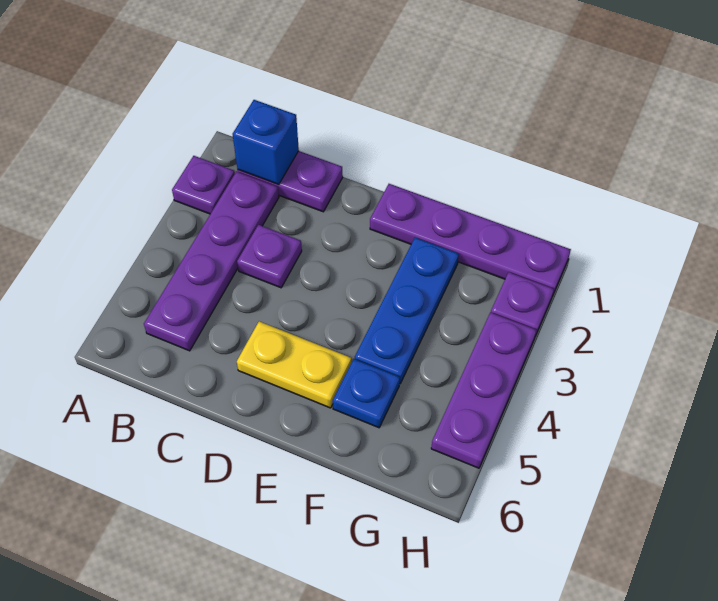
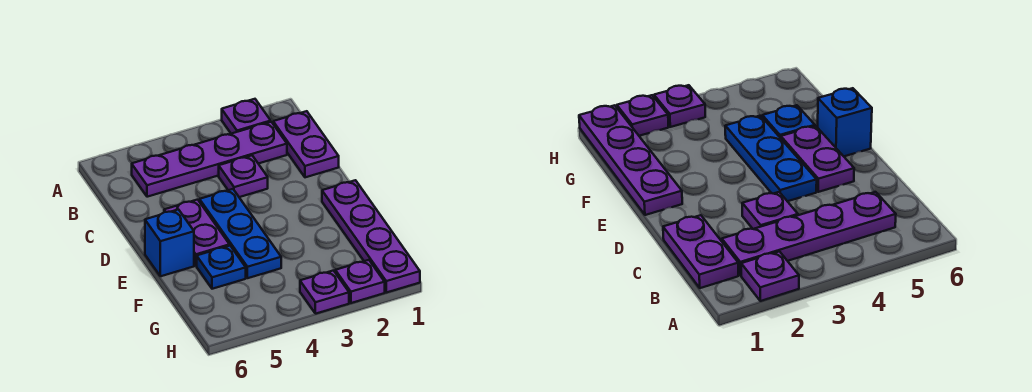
blue brick B1 level 2 -> blue brick E6 level 1
yellow plate D5:E5 level 1 -> purple plate D5:E5 level 1
blue plate F2:F4 level 1 -> blue plate D4:F4 level 1
purple plate H3:H5 level 1 -> purple plate H3 level 1

